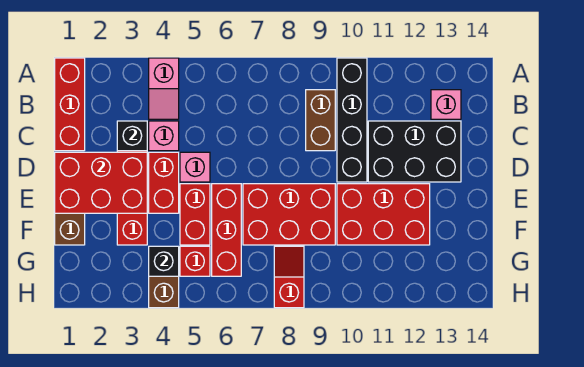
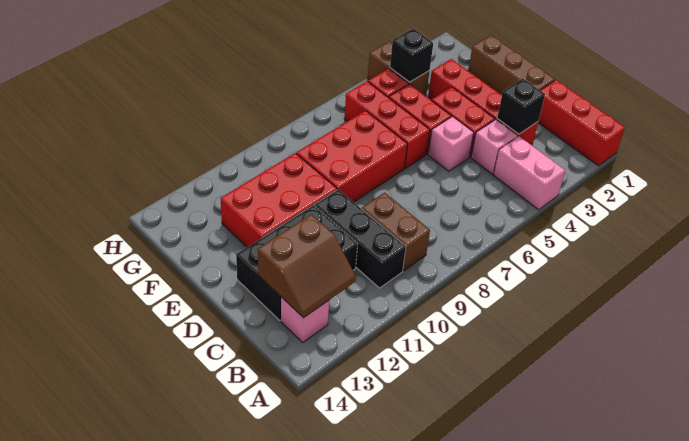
pink slope A4:B4 level 1 top A -> pink brick A4:B4 level 1
black brick A10:D10 level 1 -> black brick B10:D10 level 1
none -> brown slope B12:C13 level 2 top C
red brick D1:E3 level 2 -> none
red slope G8:H8 level 1 top H -> none

